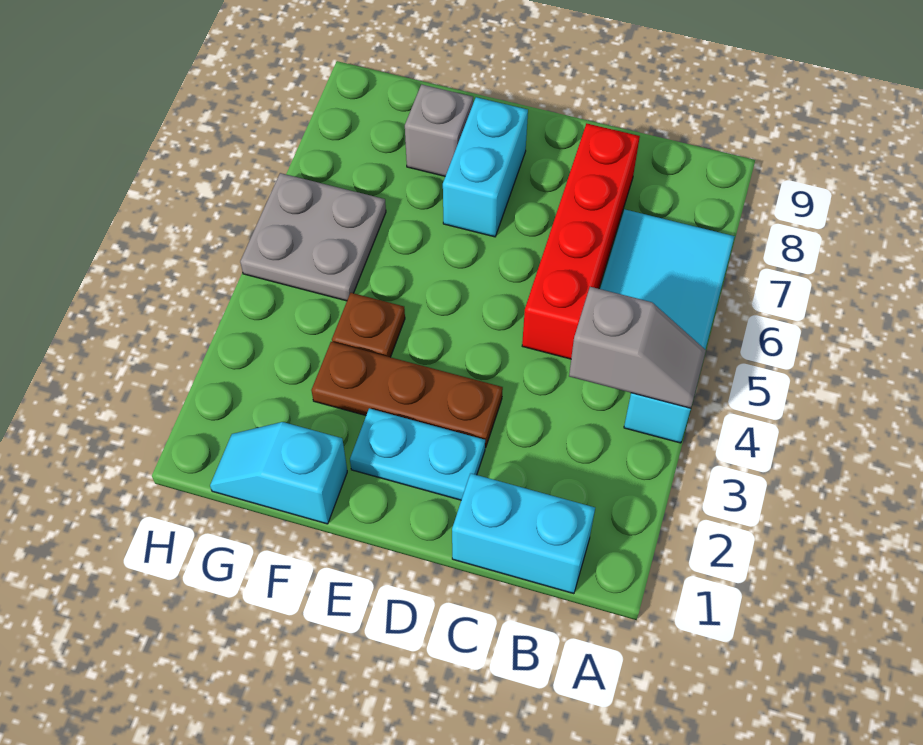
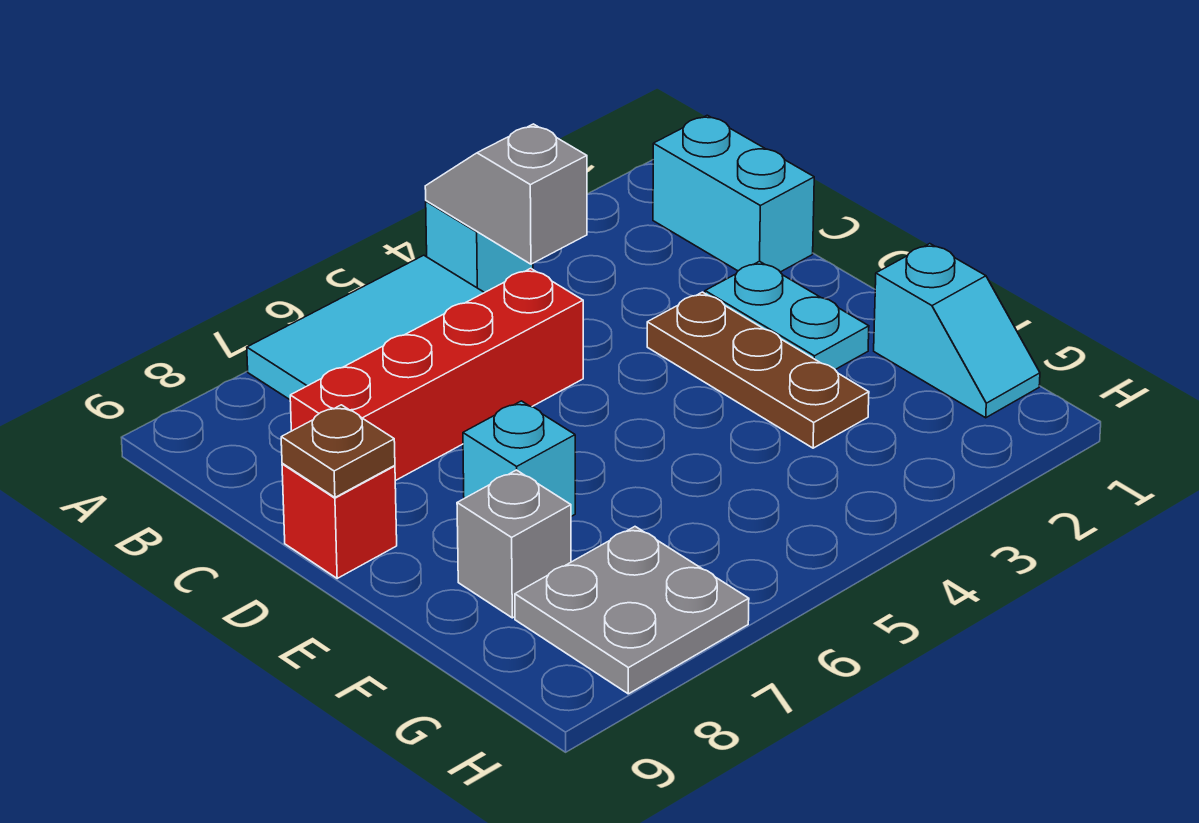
none -> red brick D9 level 1
cyan brick E7:E8 level 1 -> cyan brick E7 level 1
brown plate F4 level 1 -> brown plate D9 level 2
grey plate G5:H6 level 1 -> grey plate G7:H8 level 1

